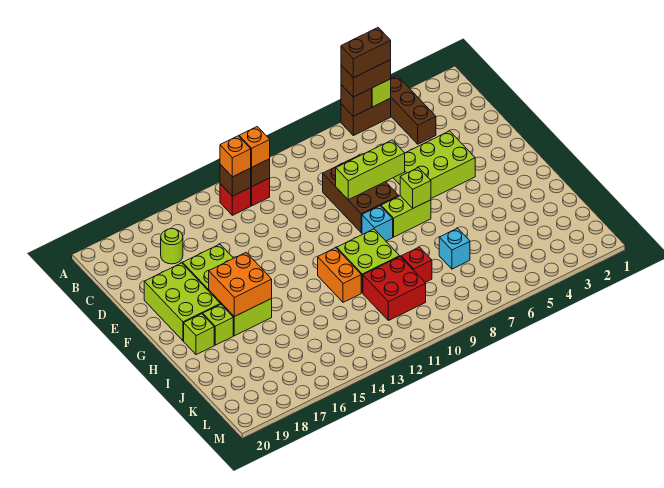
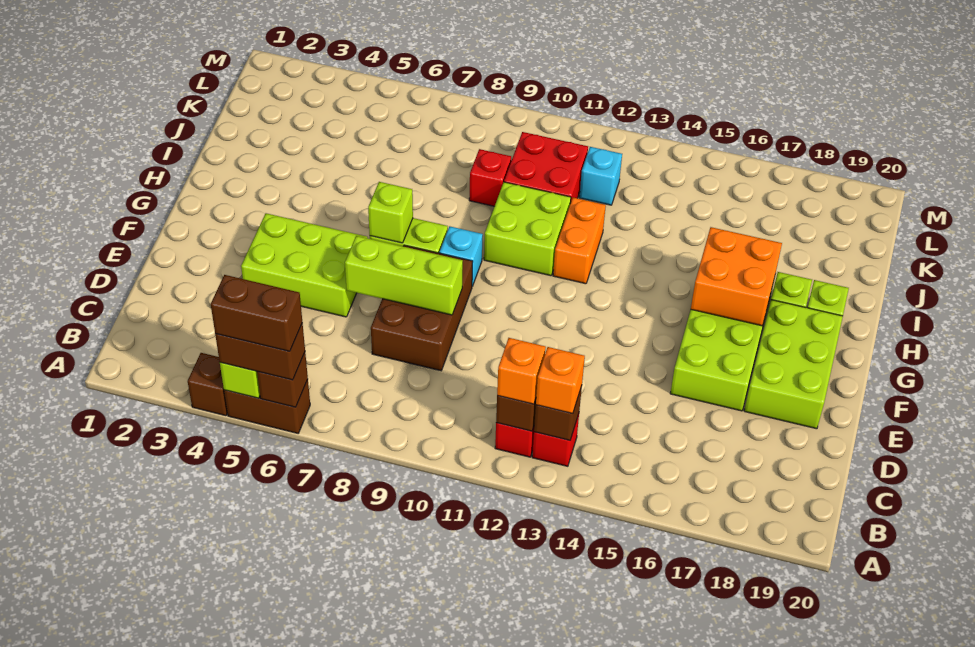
brown brick A4:C4 level 1 -> brown brick A4 level 1
lime round brick C17 level 1 -> none
cyan brick J7 level 1 -> cyan brick K12 level 1

